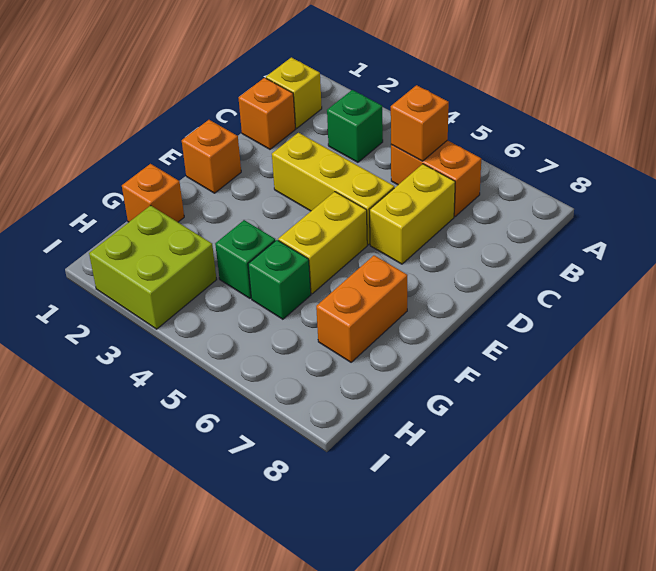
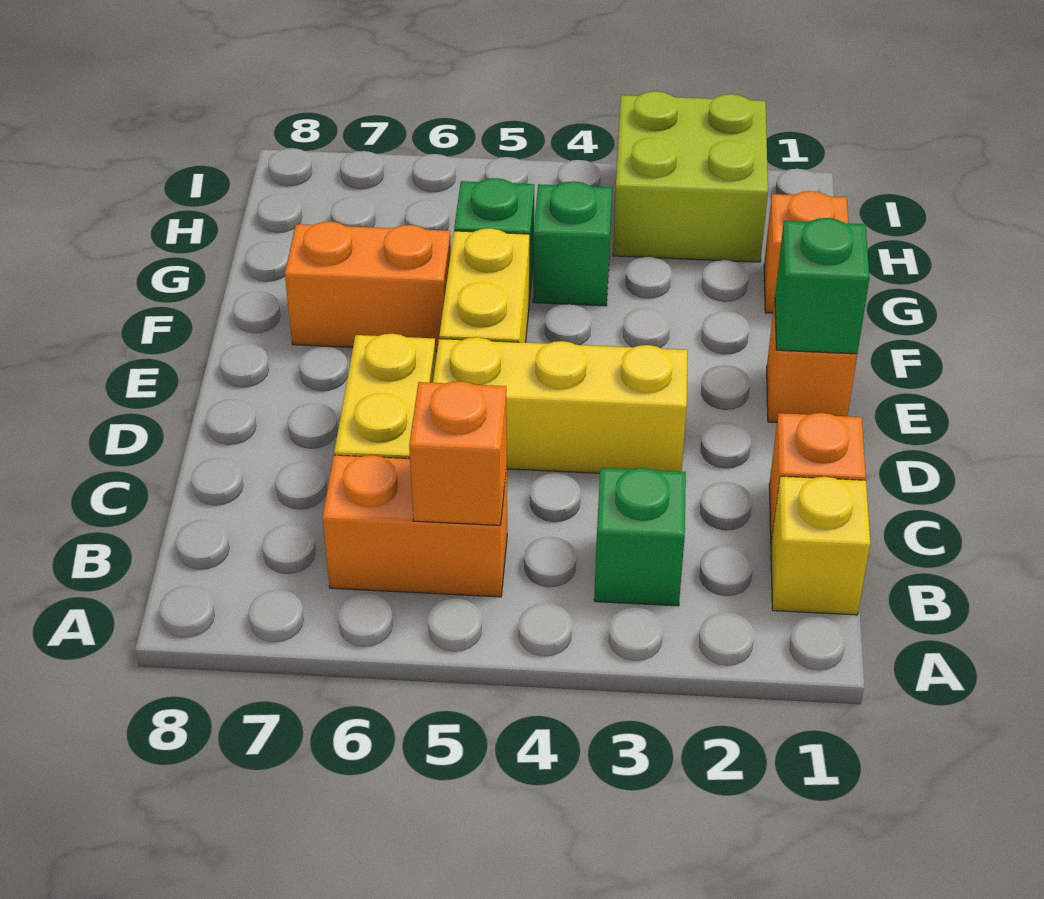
none -> green brick E1 level 2
orange brick F7:G7 level 1 -> orange brick F6:F7 level 1

